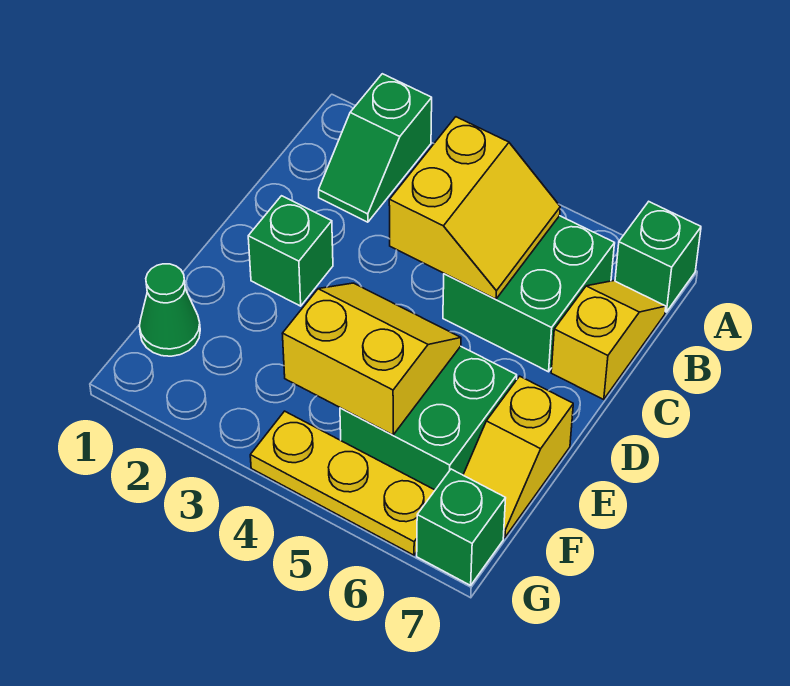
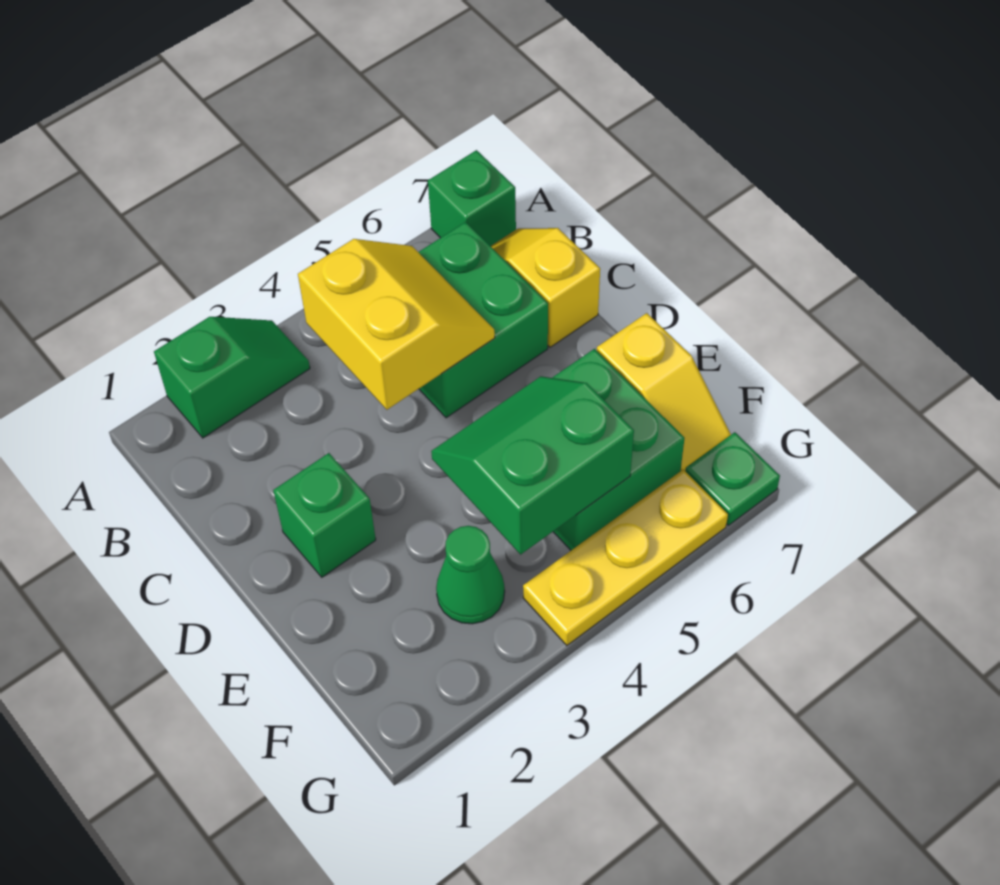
green slope A2:B2 level 1 top A -> green slope A2:A3 level 1 top 2
yellow slope E4:F5 level 2 top F -> green slope E4:F5 level 2 top F
green cone F1 level 1 -> green cone F3 level 1
green brick G7 level 1 -> green plate G7 level 1

